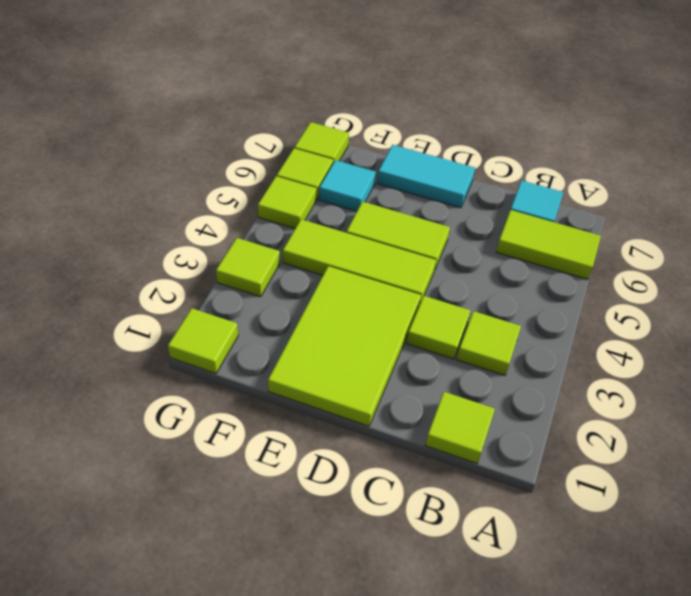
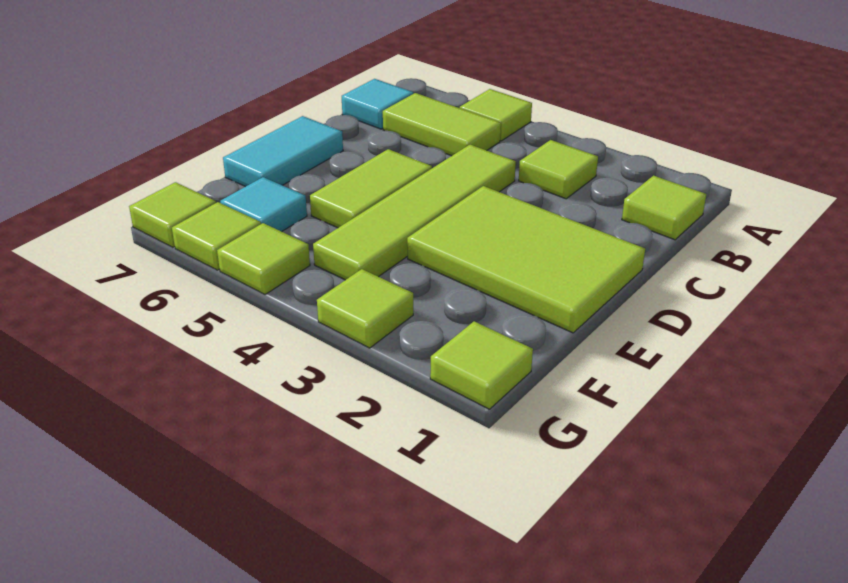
lime tile A6:B6 level 1 -> lime tile B5:B6 level 1
lime tile C3 level 1 -> lime tile A5 level 1
lime tile D4:F4 level 1 -> lime tile C4:F4 level 1

